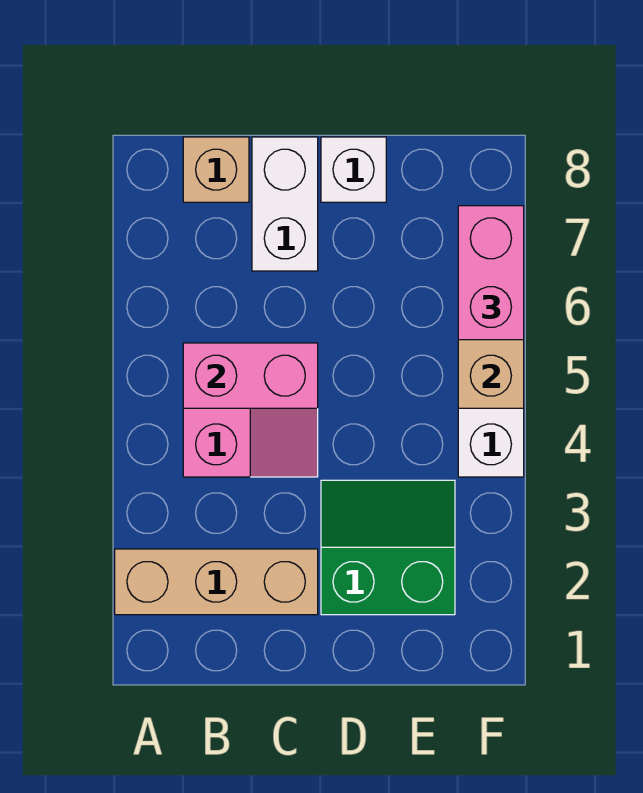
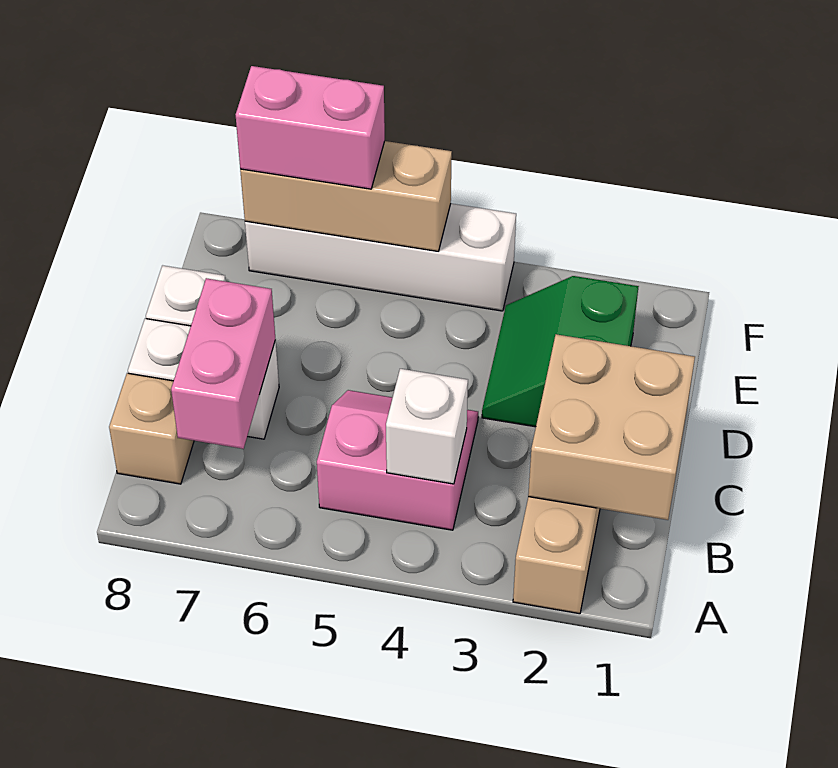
none -> tan brick B1:C2 level 2
none -> white brick B4 level 2
pink brick B5:C5 level 2 -> pink brick B7:C7 level 2

